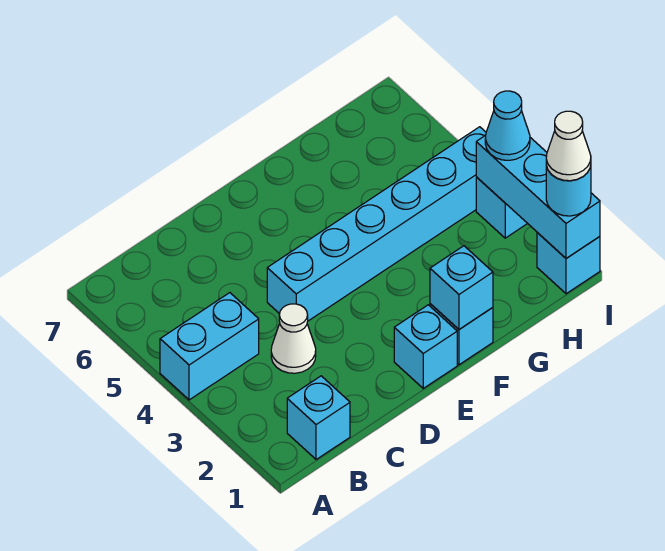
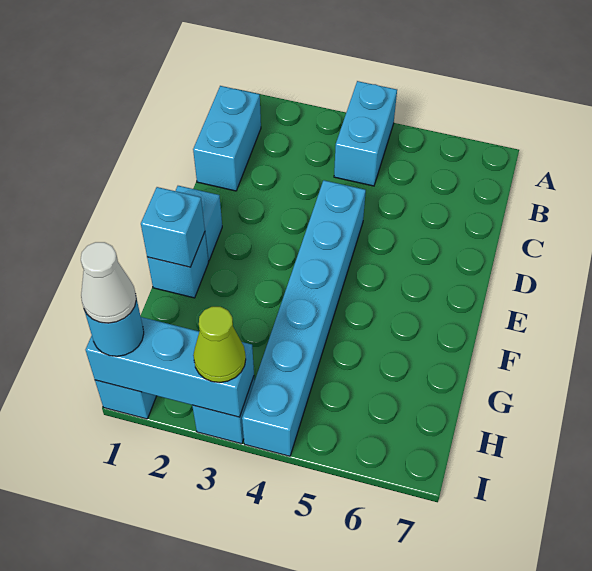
cyan brick B1 level 1 -> cyan brick B1:C1 level 1
white cone C3 level 1 -> none
cyan cone I3 level 3 -> lime cone I3 level 3

